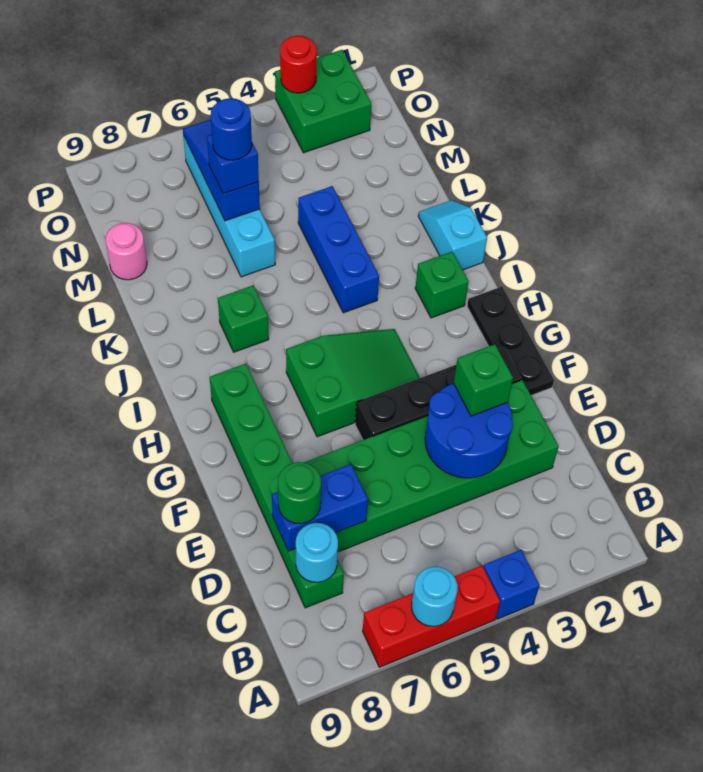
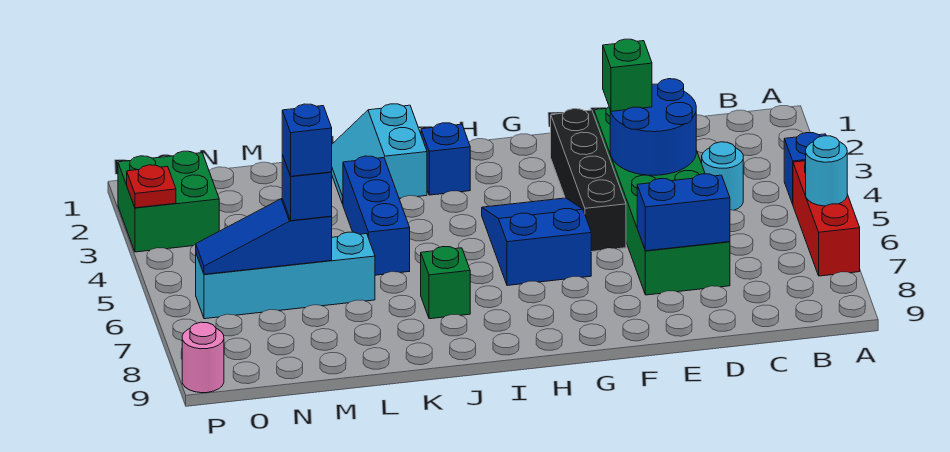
green brick C8:H8 level 1 -> none
cyan round brick C8 level 2 -> cyan round brick C4 level 1
blue brick D7:D8 level 2 -> blue brick D7:E7 level 2
green round brick D8 level 3 -> none
black plate F1:H1 level 1 -> none
green slope G4:H6 level 1 top 6 -> blue slope G4:H6 level 1 top 6
green brick I2 level 1 -> blue brick I2 level 1
cyan slope J1:K1 level 1 top J -> cyan slope J1:K2 level 1 top J
blue brick J4:L4 level 1 -> blue brick K3:K5 level 1
blue round brick M6 level 4 -> blue brick M6 level 4
pink round brick M9 level 1 -> pink round brick P9 level 1
red round brick P3 level 2 -> red plate P3 level 2

